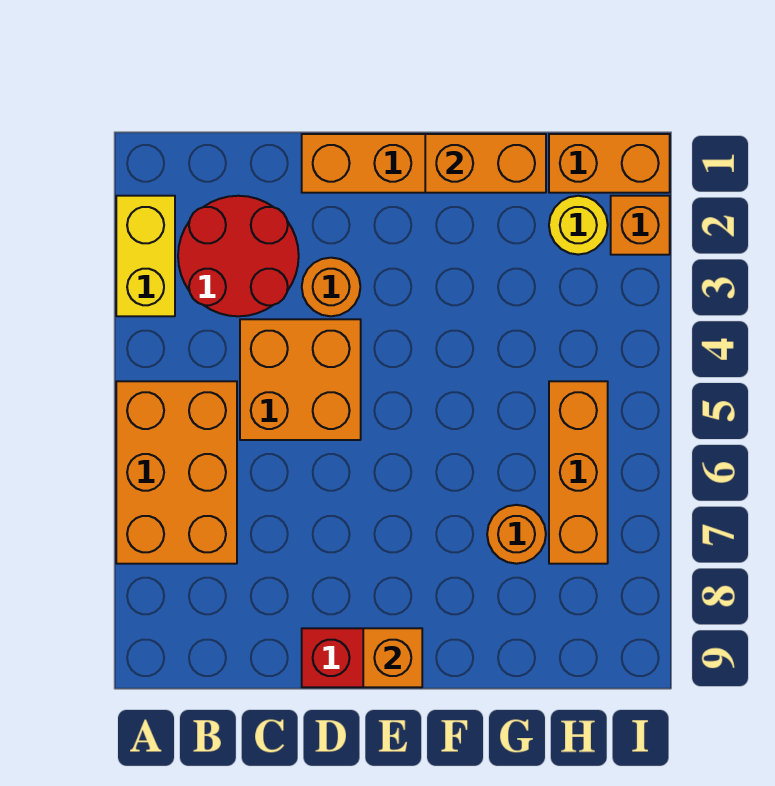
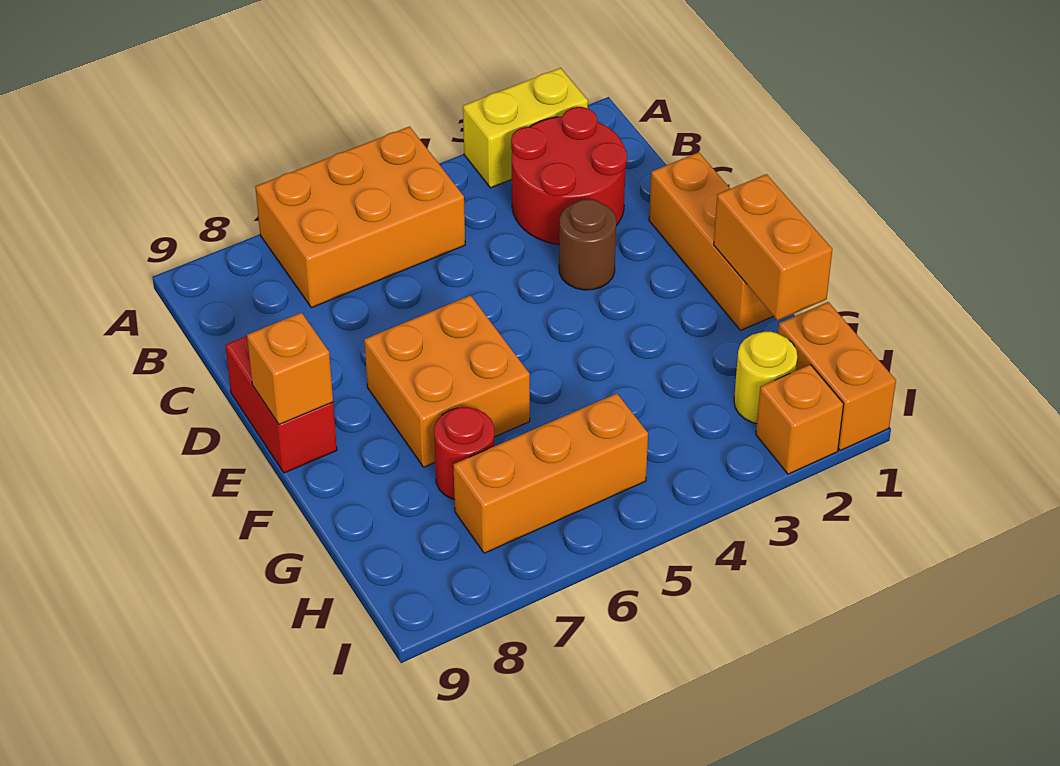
orange brick C4:D5 level 1 -> orange brick E6:F7 level 1
orange round brick D3 level 1 -> brown round brick D3 level 1
orange round brick G7 level 1 -> red round brick G7 level 1

